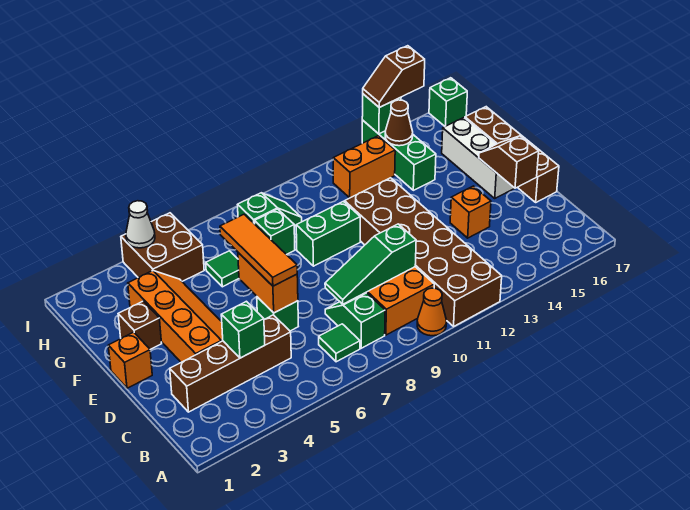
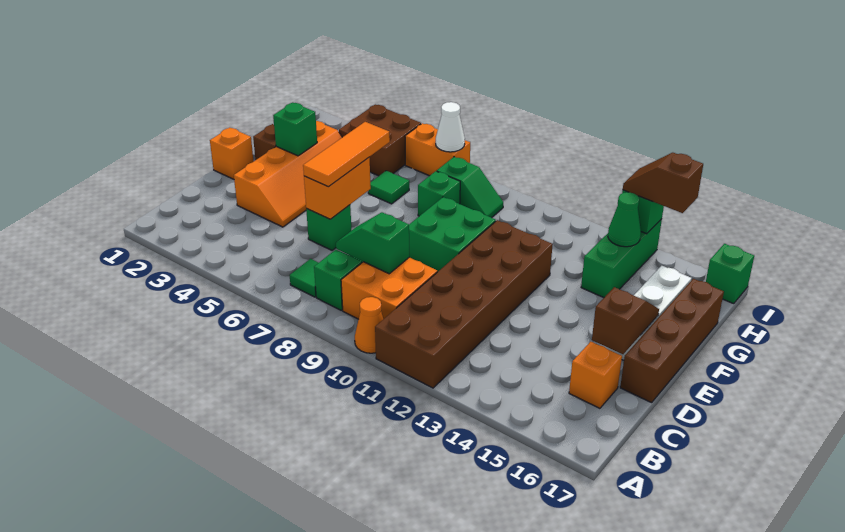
brown brick C2:C5 level 1 -> none
green brick C4 level 2 -> green brick F3 level 2
green slope C8:C10 level 2 top 10 -> green slope C8:C9 level 2 top 9
orange brick D14 level 1 -> orange brick C16 level 1
green brick F9:F10 level 1 -> green brick E9:F10 level 1
orange brick H12:H13 level 1 -> orange brick I6:I7 level 1
brown cone H14 level 2 -> green cone H14 level 2
white cone I4 level 2 -> white cone I7 level 2

